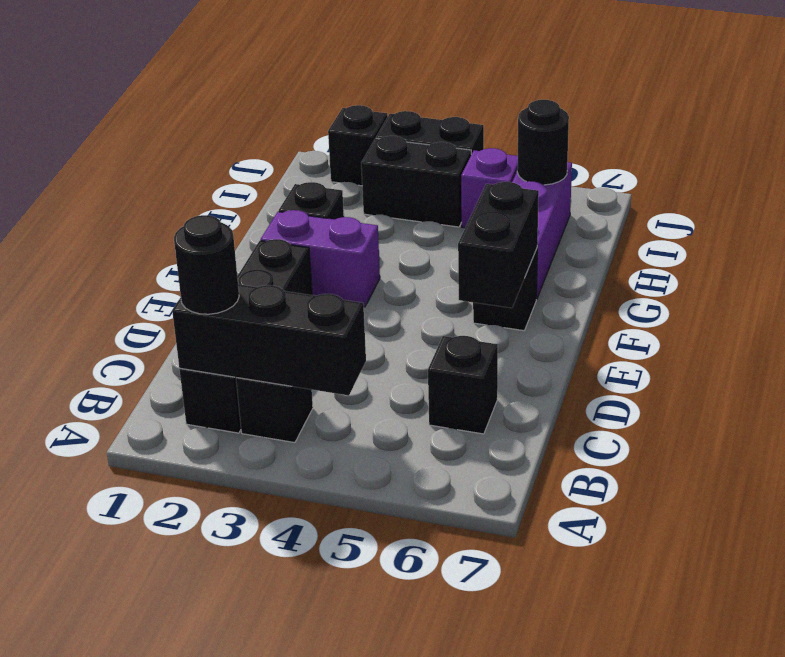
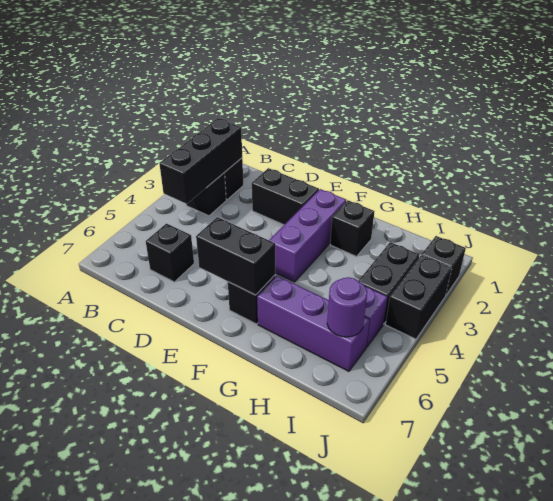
black round brick B2 level 3 -> none
purple brick F2:F3 level 1 -> purple brick F2:F4 level 1
black round brick I6 level 2 -> purple round brick I6 level 2

